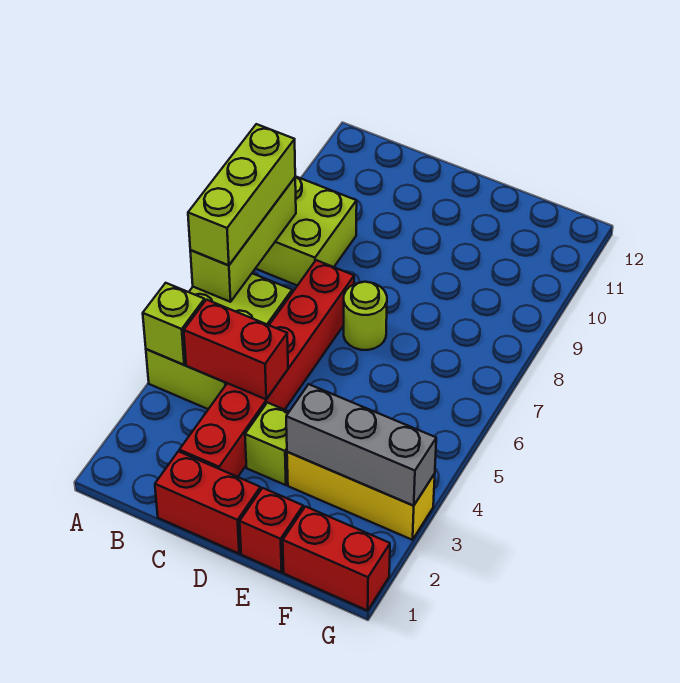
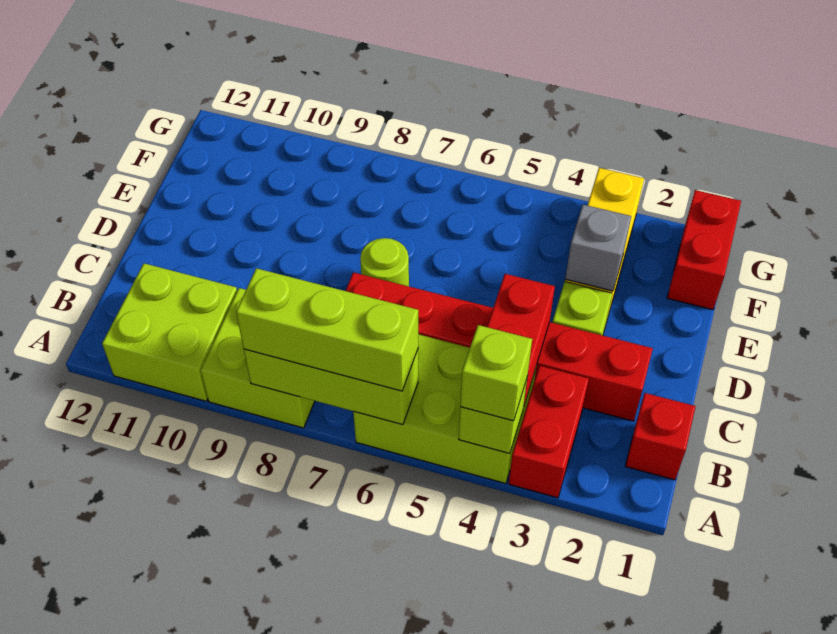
none -> lime brick A4 level 3
none -> lime brick A10:B11 level 1
red brick C1:D1 level 1 -> red brick A3:B3 level 1
red brick E1 level 1 -> red brick B1 level 1
grey brick E3:G3 level 2 -> grey brick E3 level 2

